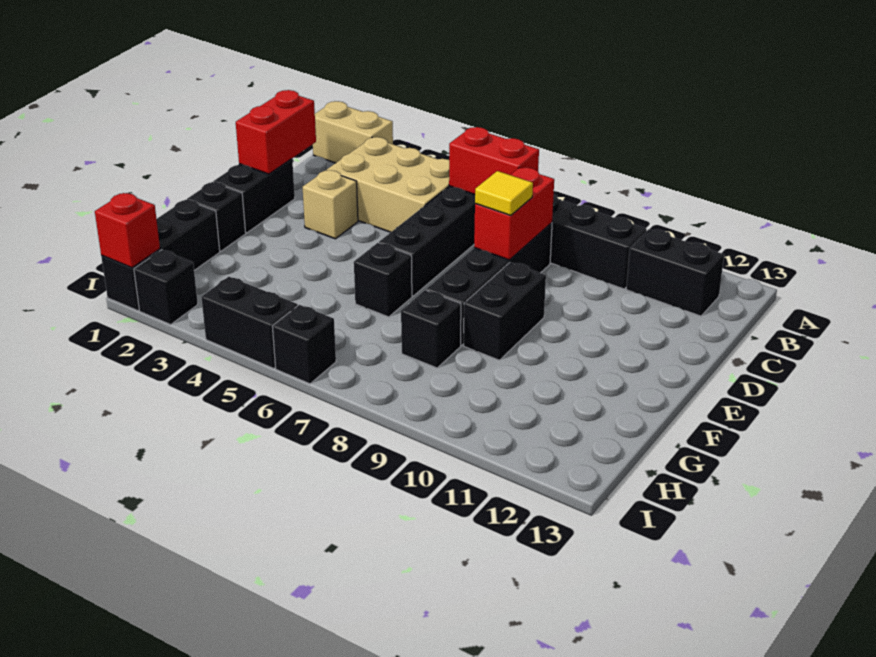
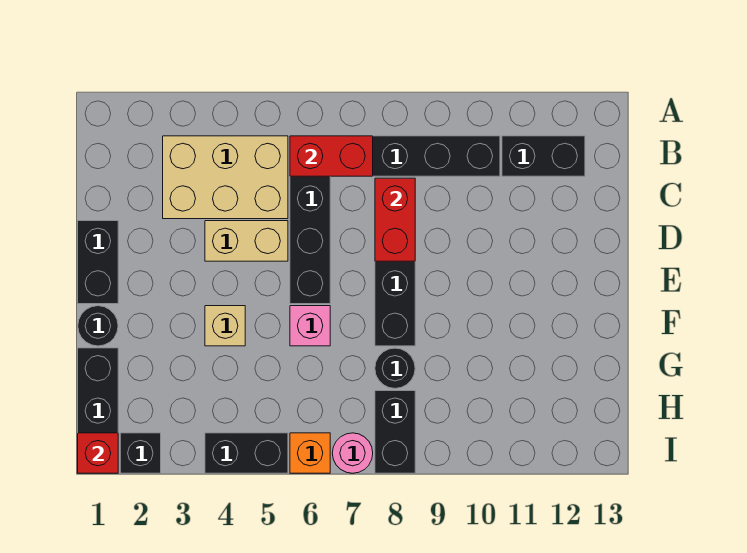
tan brick A1:A2 level 1 -> tan brick D4:D5 level 1
red brick C1:D1 level 2 -> none
tan brick D3 level 1 -> tan brick F4 level 1
yellow tile D8 level 3 -> none
black brick E9:F9 level 1 -> black brick H8:I8 level 1
black brick F1 level 1 -> black round brick F1 level 1
black brick F6 level 1 -> pink brick F6 level 1
black brick G8 level 1 -> black round brick G8 level 1
black brick I6 level 1 -> orange brick I6 level 1
none -> pink round brick I7 level 1

